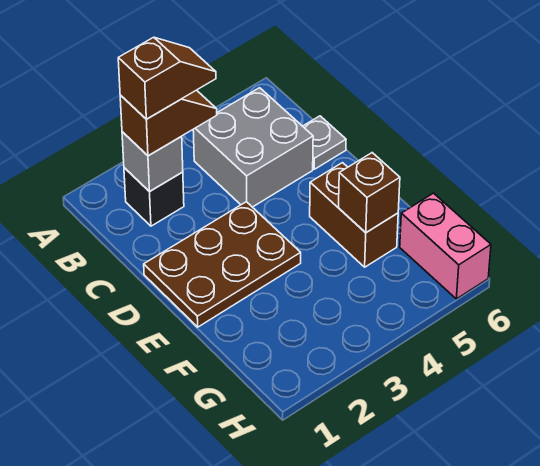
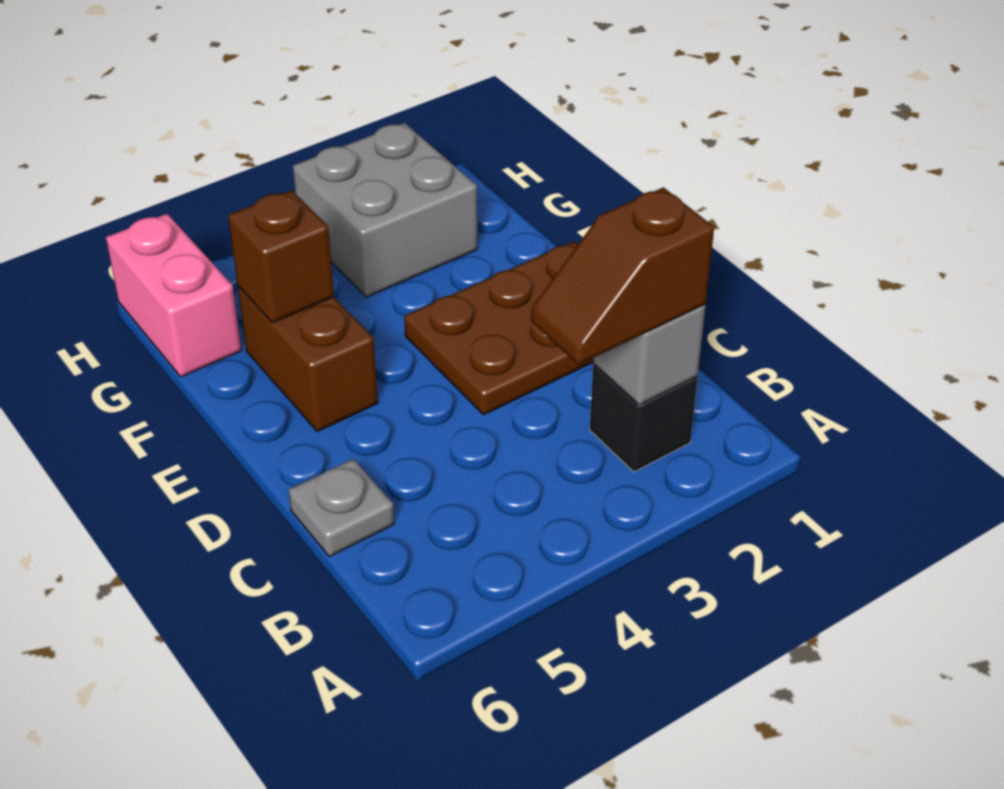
brown slope B2:B3 level 4 top 2 -> none
grey brick B4:C5 level 1 -> grey brick G2:H3 level 1

